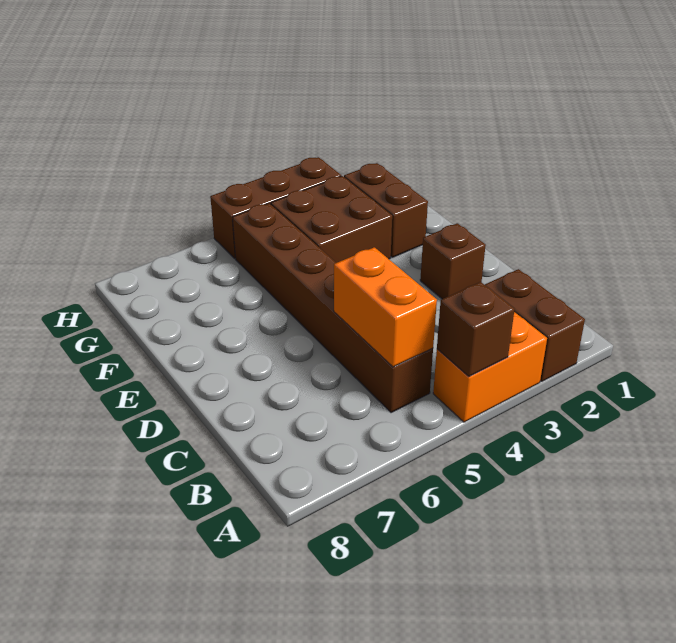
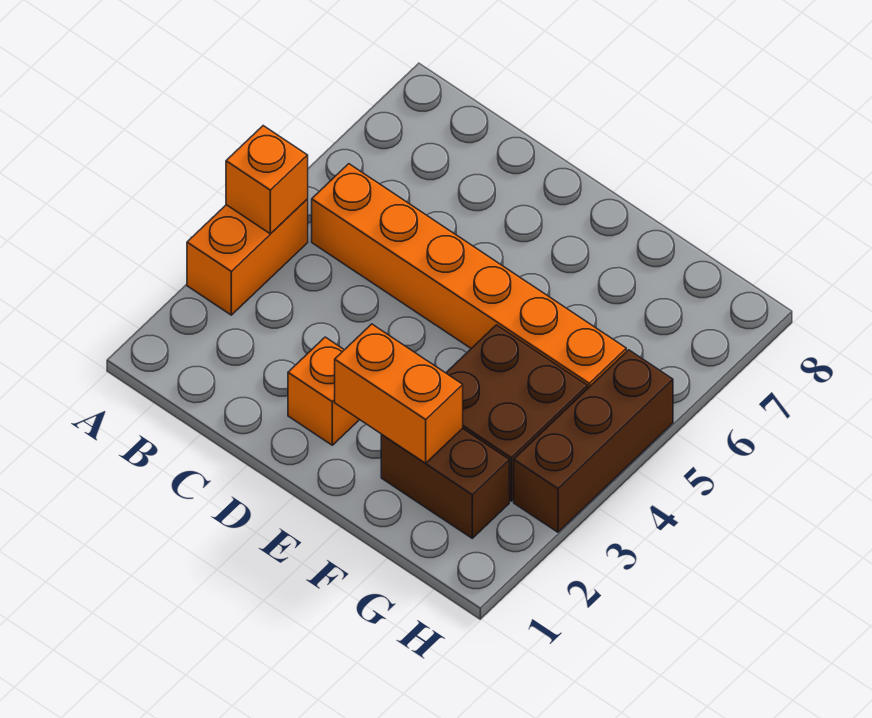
brown brick A2:B2 level 1 -> none
brown brick A4 level 2 -> orange brick A4 level 2
brown brick B5:G5 level 1 -> orange brick B5:G5 level 1
orange brick B5:C5 level 2 -> orange brick E2:F2 level 2
brown brick D2 level 1 -> orange brick D2 level 1

